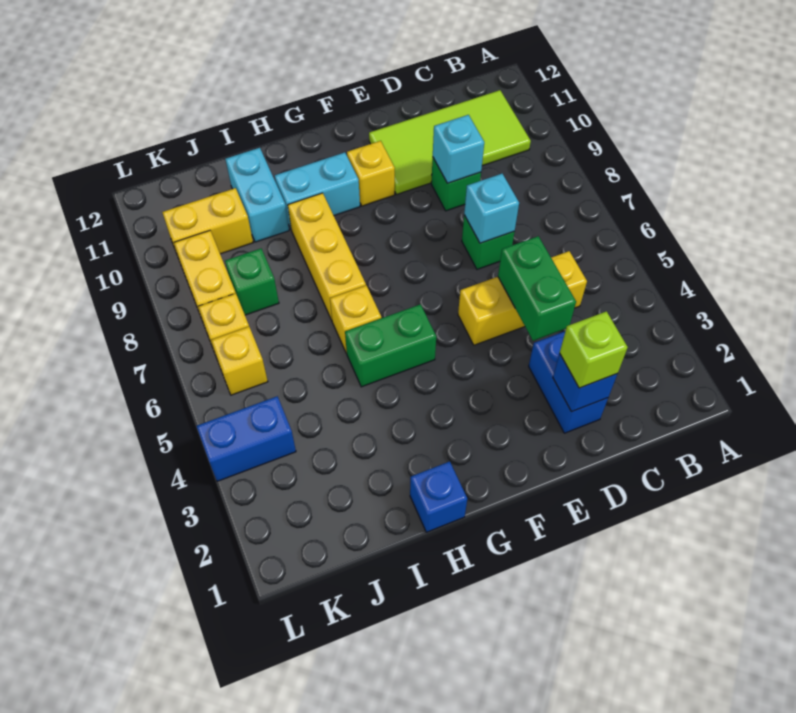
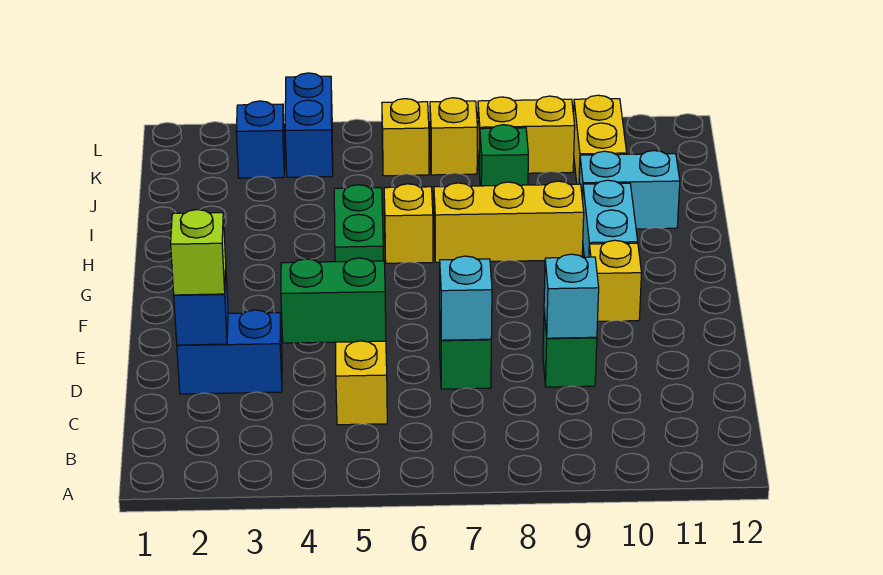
lime tile B10:E11 level 1 -> none
blue brick H1 level 1 -> blue brick K3 level 1

